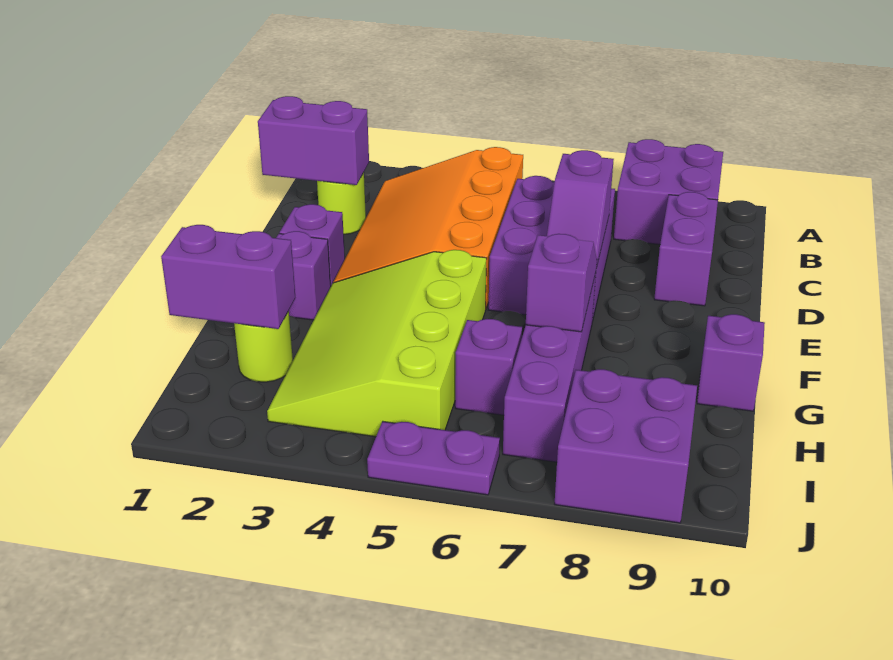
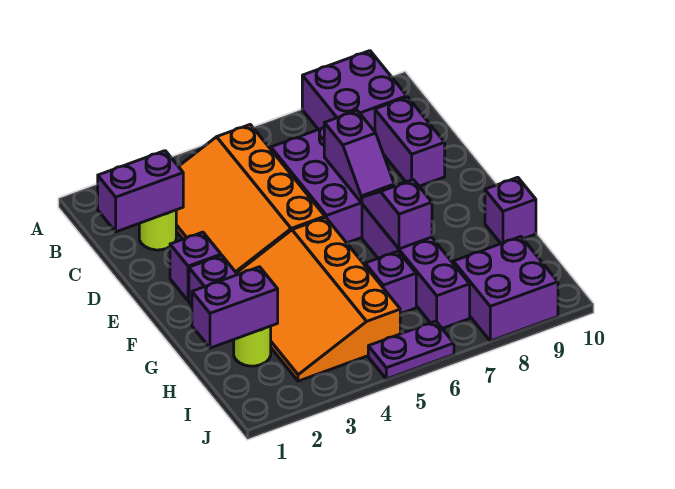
lime slope F3:I5 level 1 top 5 -> orange slope F3:I5 level 1 top 5

